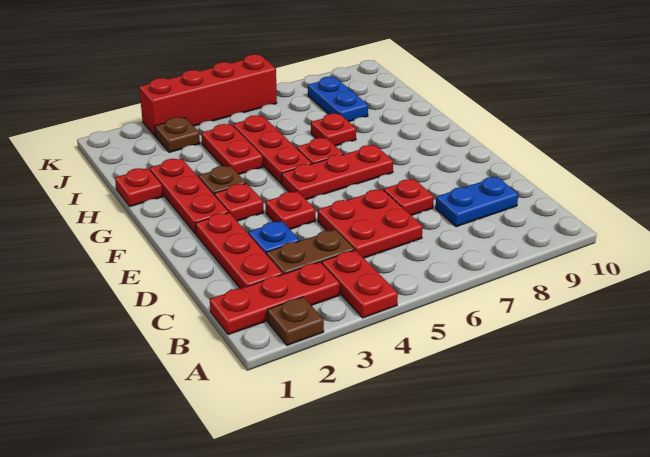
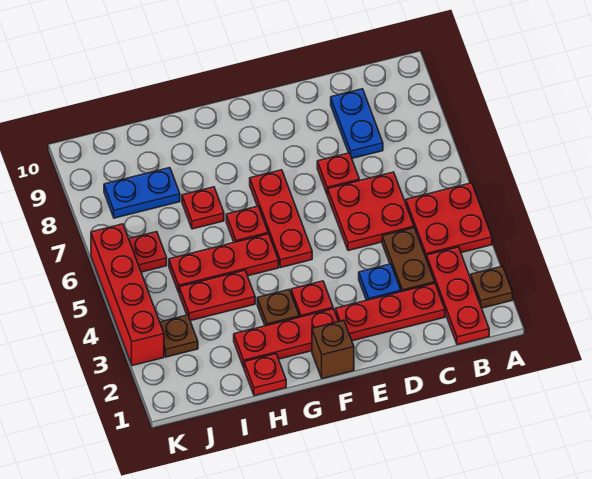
red plate A4:B4 level 1 -> red plate A4:B5 level 1
red plate E4 level 1 -> red plate J6 level 1
none -> brown brick F1 level 1

